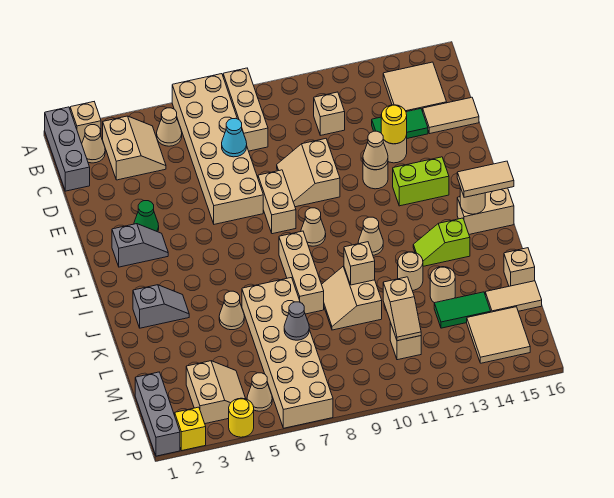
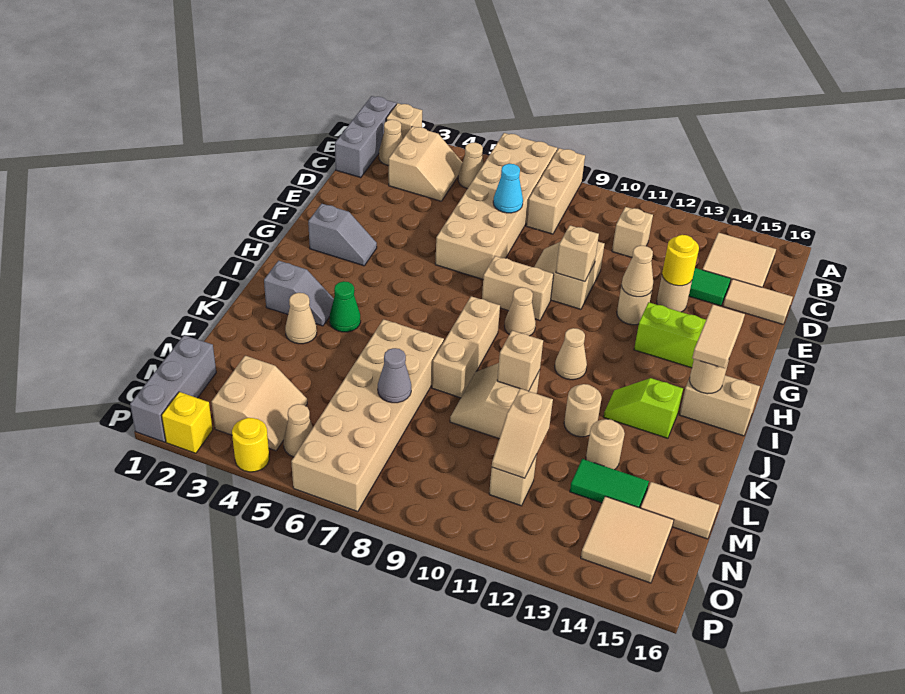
green cone F3 level 1 -> green cone J4 level 1
tan brick F8:G8 level 1 -> tan brick G8:G9 level 1
tan tile I15:I16 level 3 -> tan tile H15:I15 level 3
tan cone K5 level 1 -> tan cone K3 level 1
tan brick L16 level 1 -> tan brick F10 level 2

